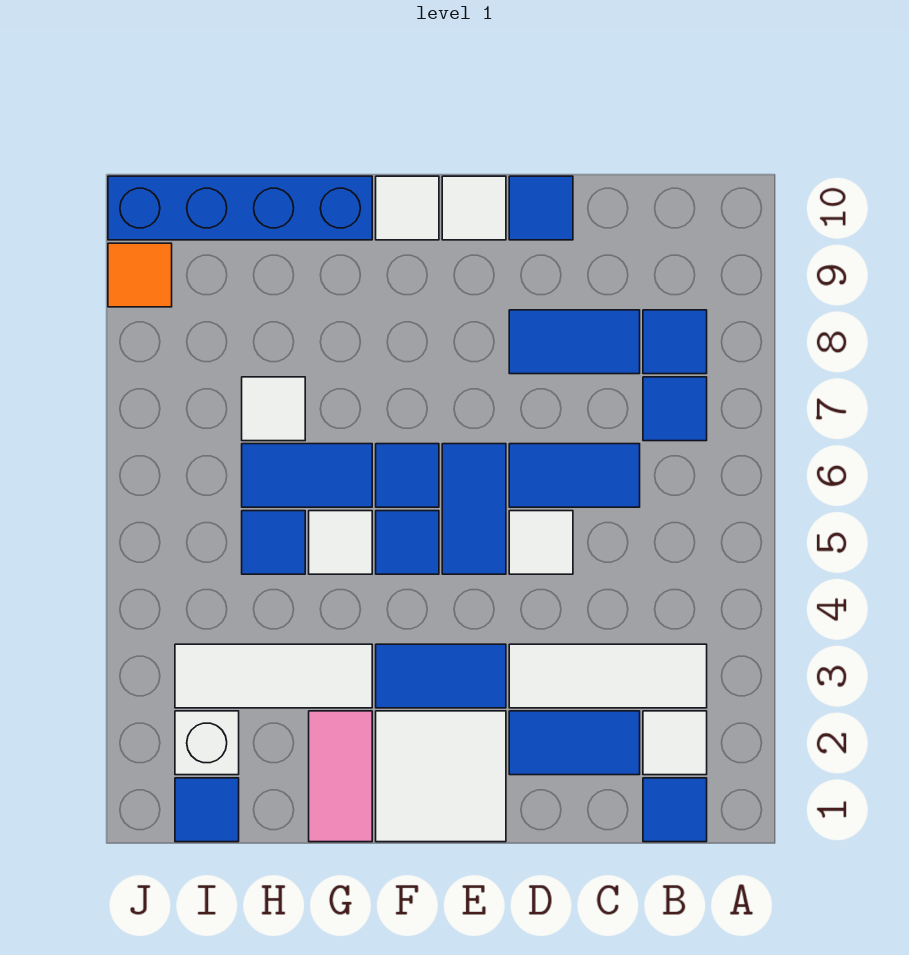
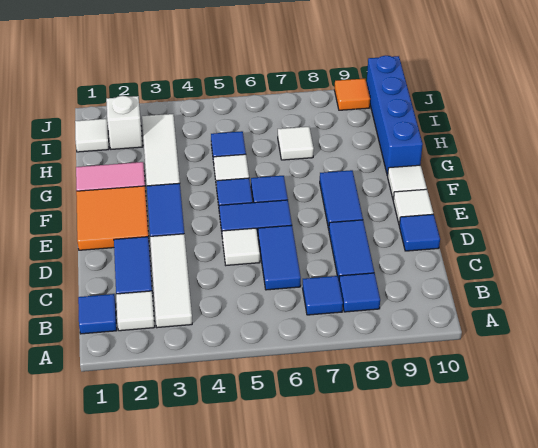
white tile E1:F2 level 1 -> orange tile E1:F2 level 1
blue tile G6:H6 level 1 -> blue tile E8:F8 level 1
blue tile I1 level 1 -> white tile I1 level 1

